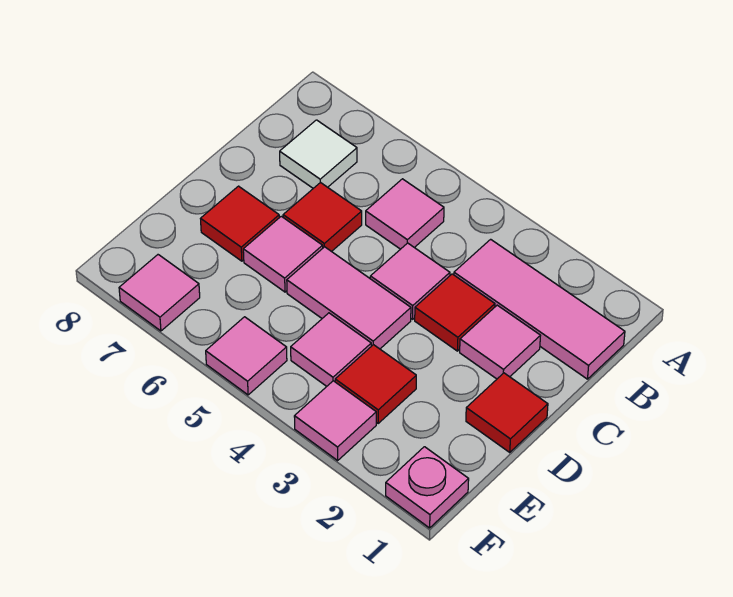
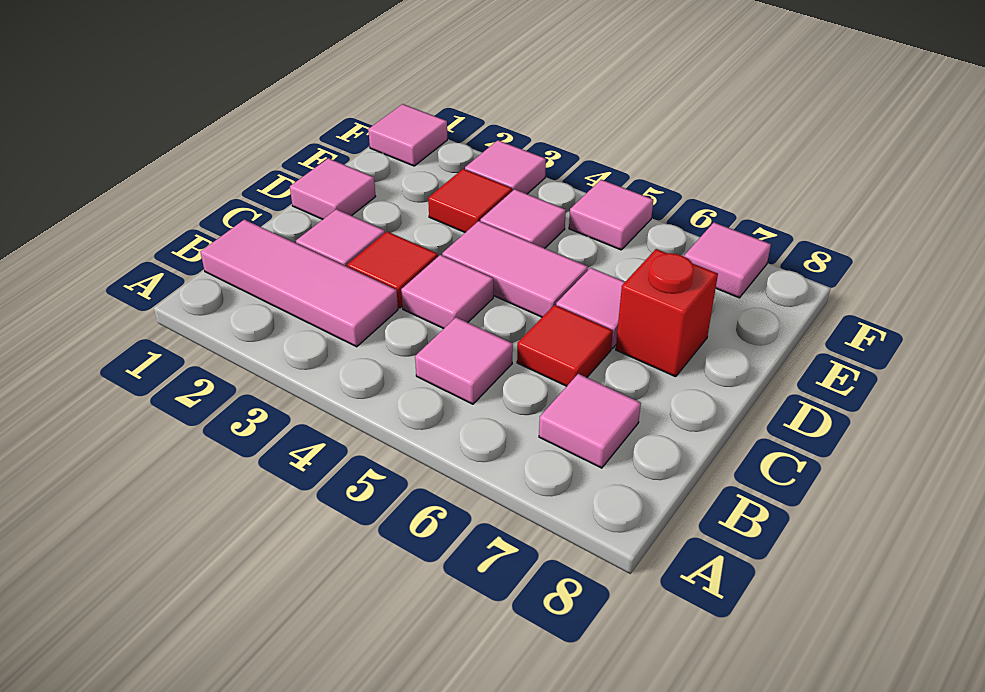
white tile B7 level 1 -> pink tile B7 level 1
red tile D1 level 1 -> pink tile D1 level 1
red tile D7 level 1 -> red brick D7 level 1
pink plate F1 level 1 -> pink tile F1 level 1

